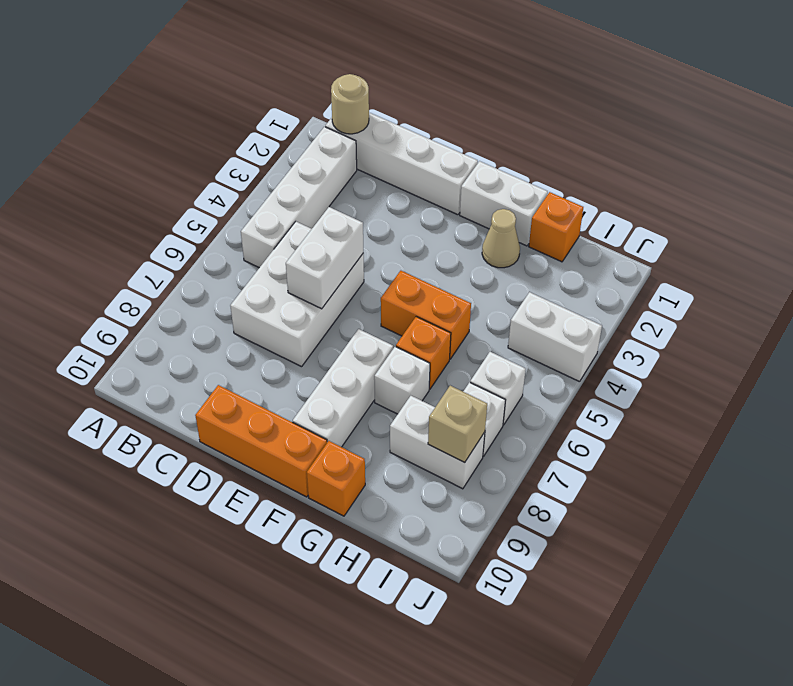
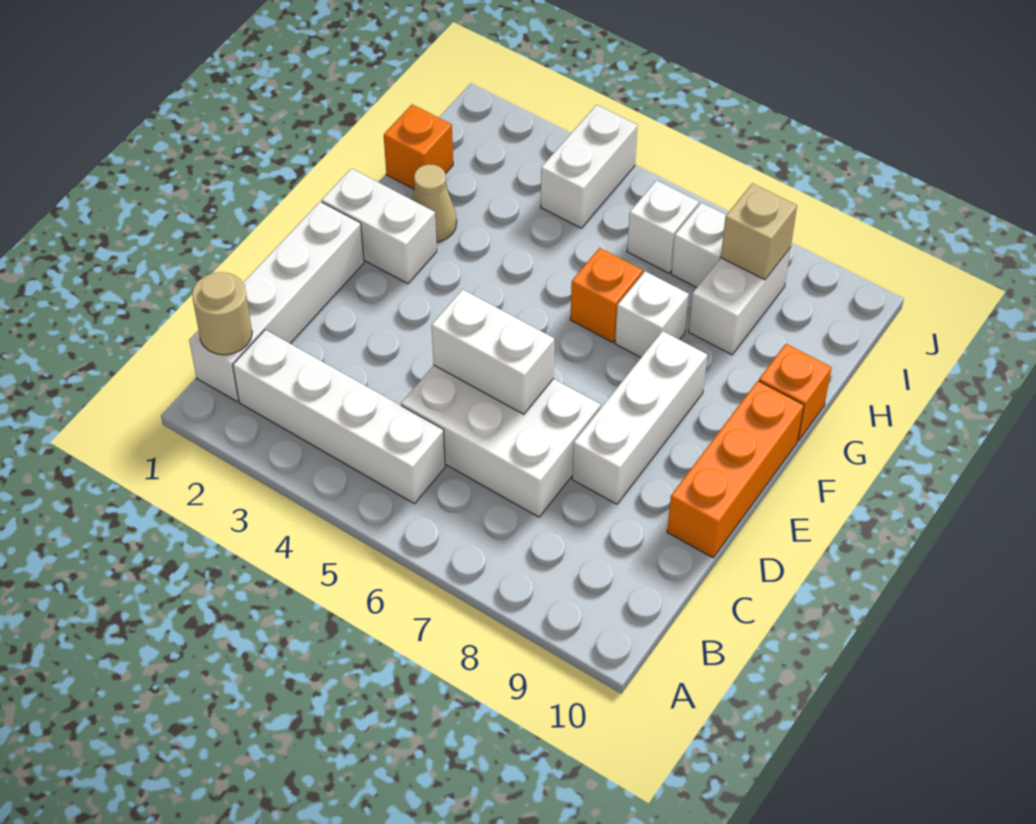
white brick F1:G1 level 1 -> white brick F1:F2 level 1
orange brick F5:G5 level 1 -> none
white brick F7:F9 level 1 -> white brick D8:F8 level 1

